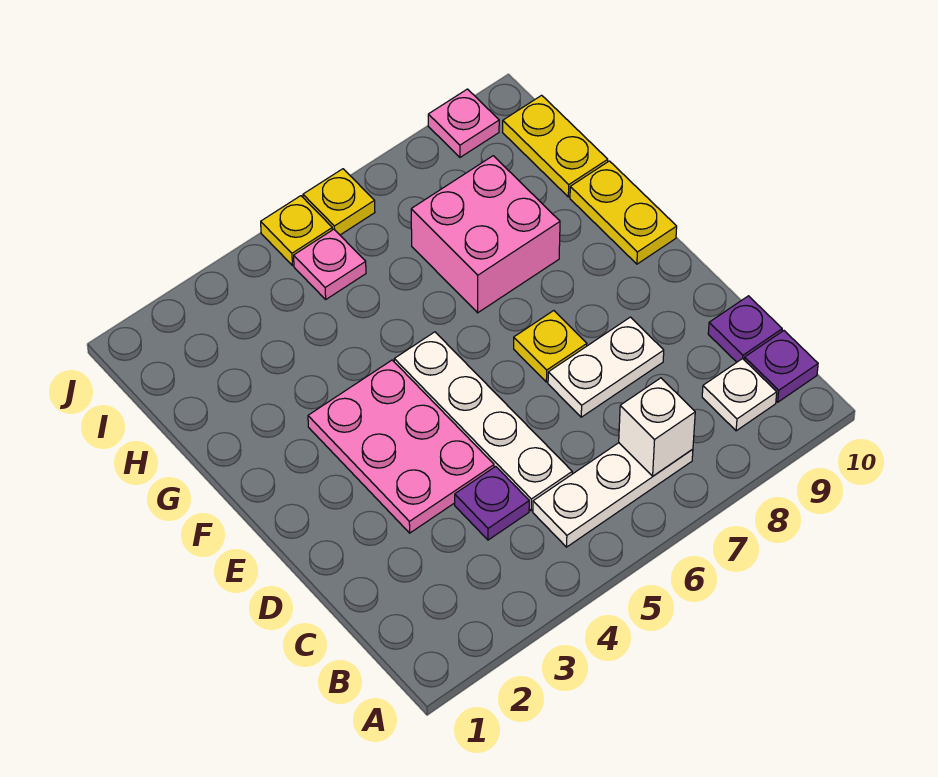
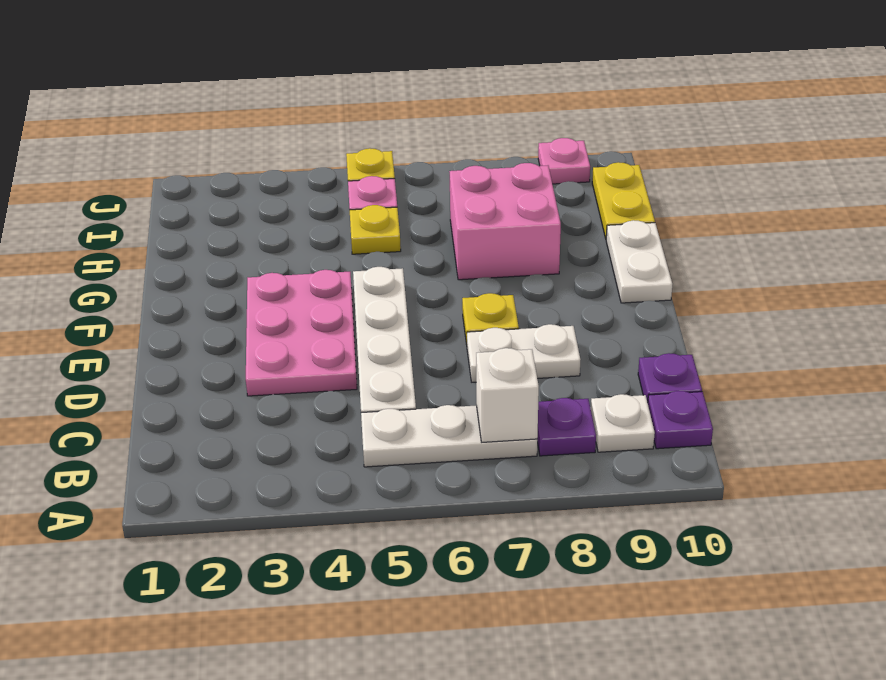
purple plate C4 level 1 -> purple plate B8 level 1
yellow plate F10:G10 level 1 -> white plate F10:G10 level 1
yellow plate J6 level 1 -> yellow plate H5 level 1

